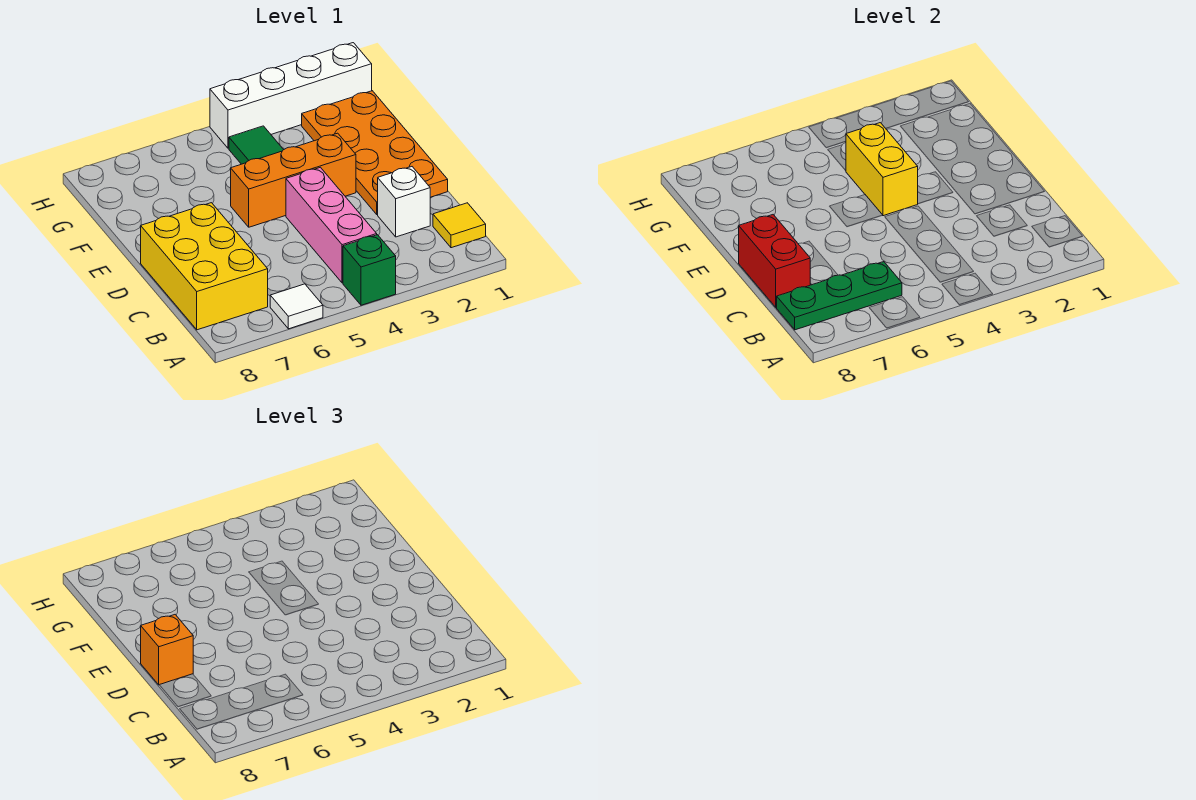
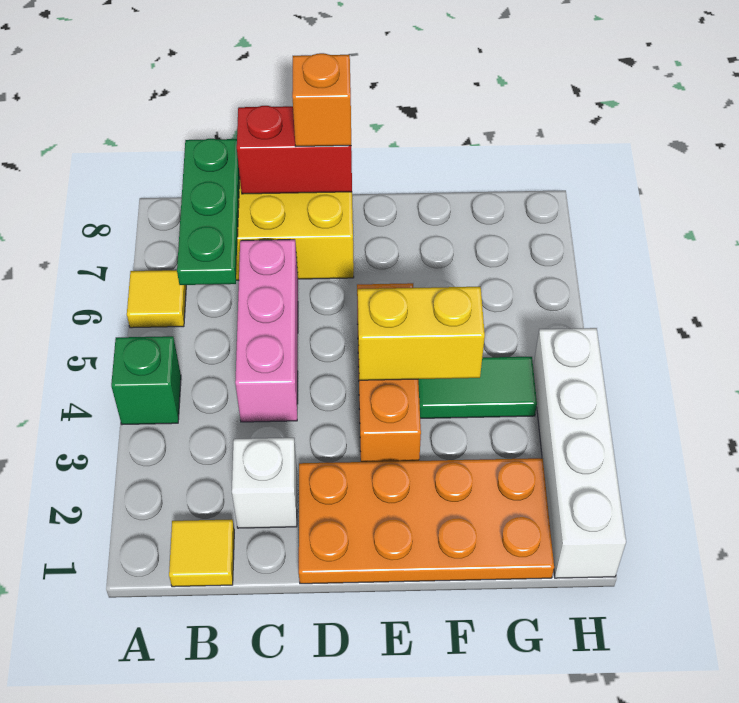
white tile A6 level 1 -> yellow tile A6 level 1
pink brick B4:D4 level 1 -> pink brick C4:C6 level 1

